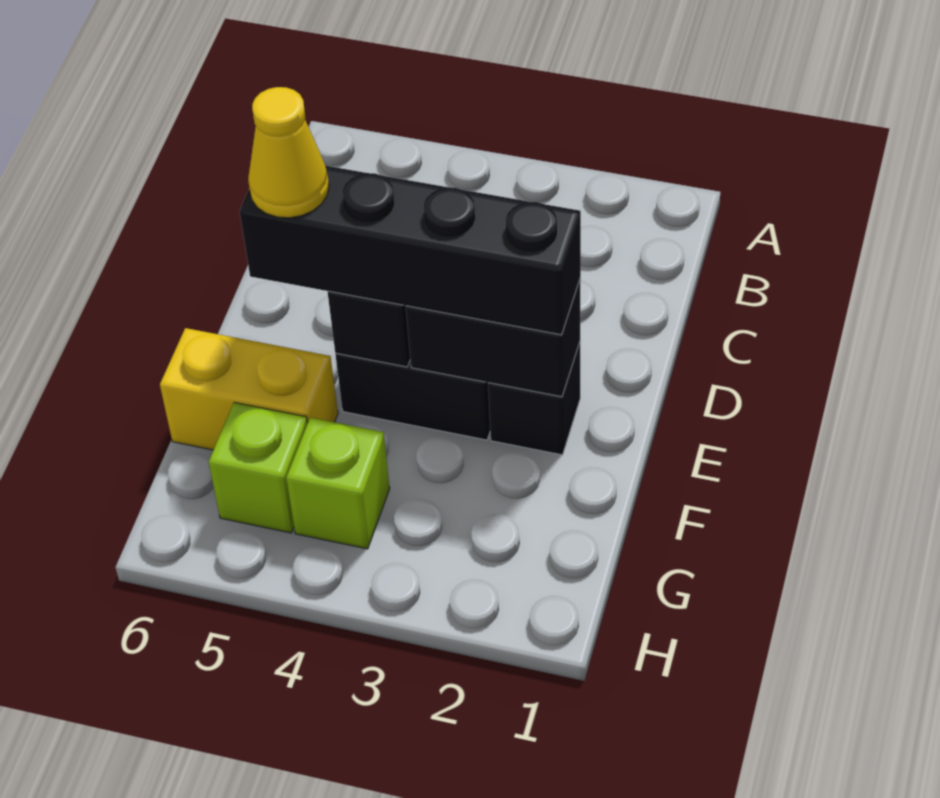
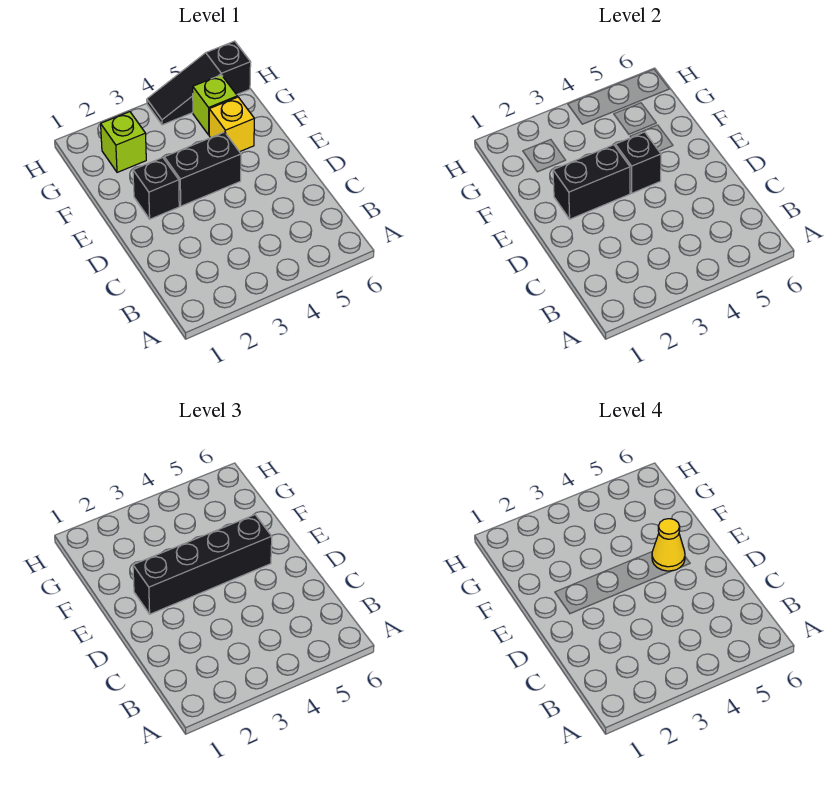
yellow brick F5:F6 level 1 -> yellow brick F5 level 1
lime brick G4 level 1 -> lime brick G2 level 1
none -> black slope H4:H6 level 1 top 6

